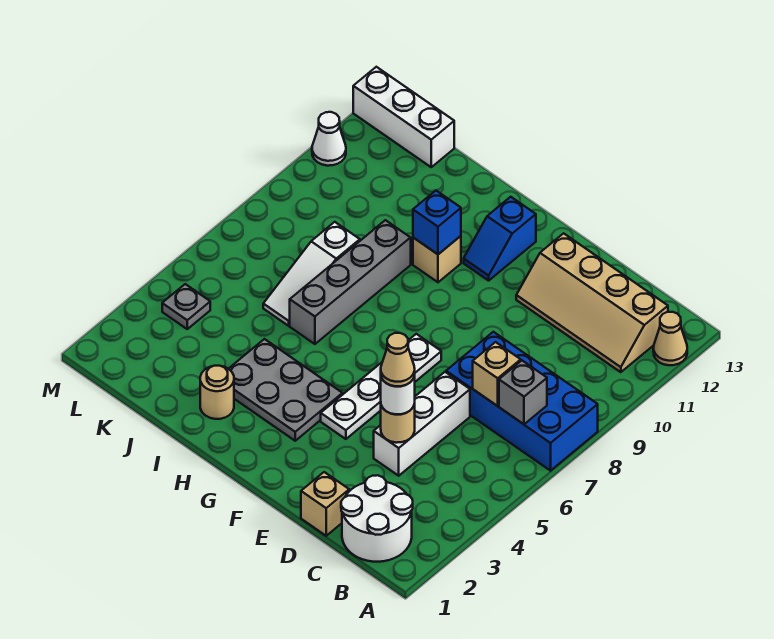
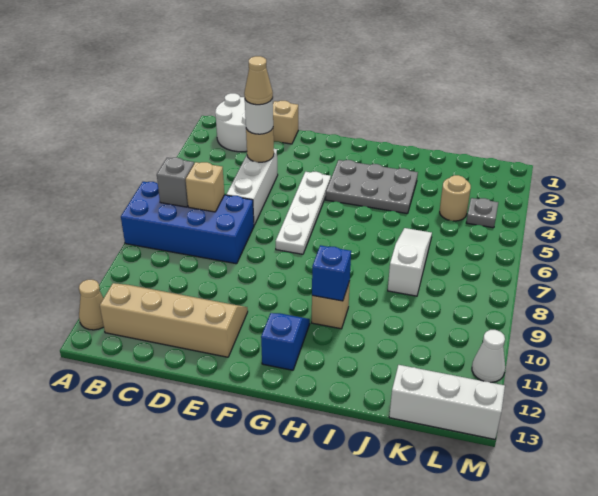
tan round brick I2 level 1 -> tan round brick K4 level 1
grey brick I6:I9 level 1 -> none

